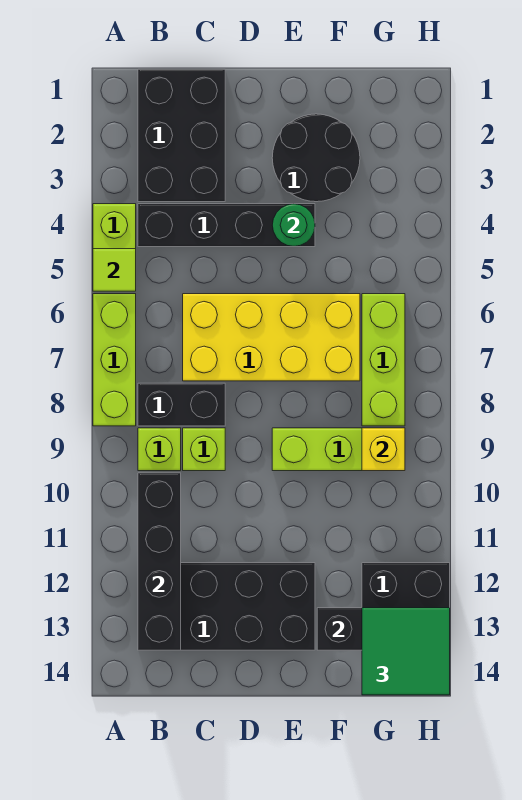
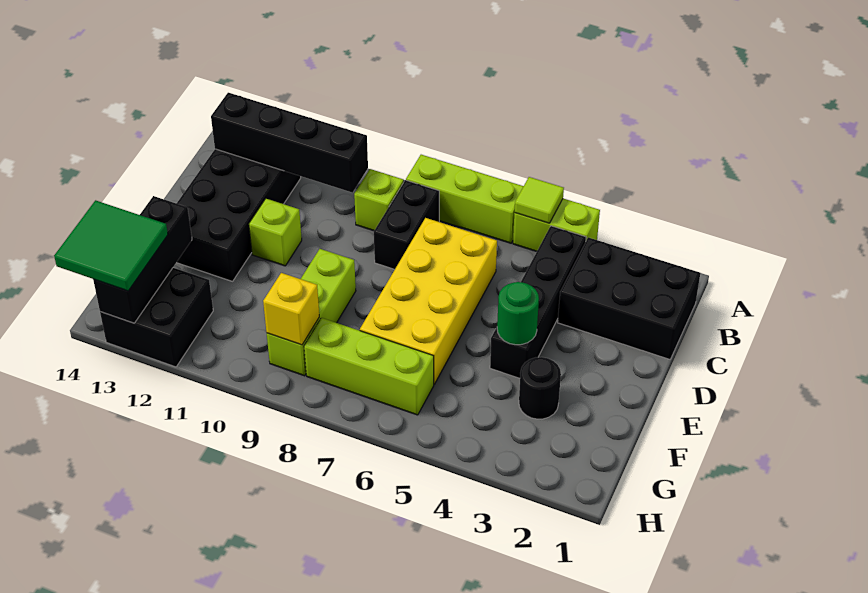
lime brick C9 level 1 -> lime brick D11 level 1
black round brick E2:F3 level 1 -> black round brick F3 level 1

